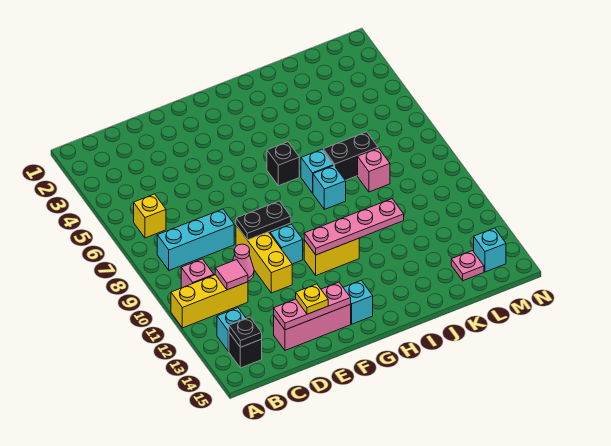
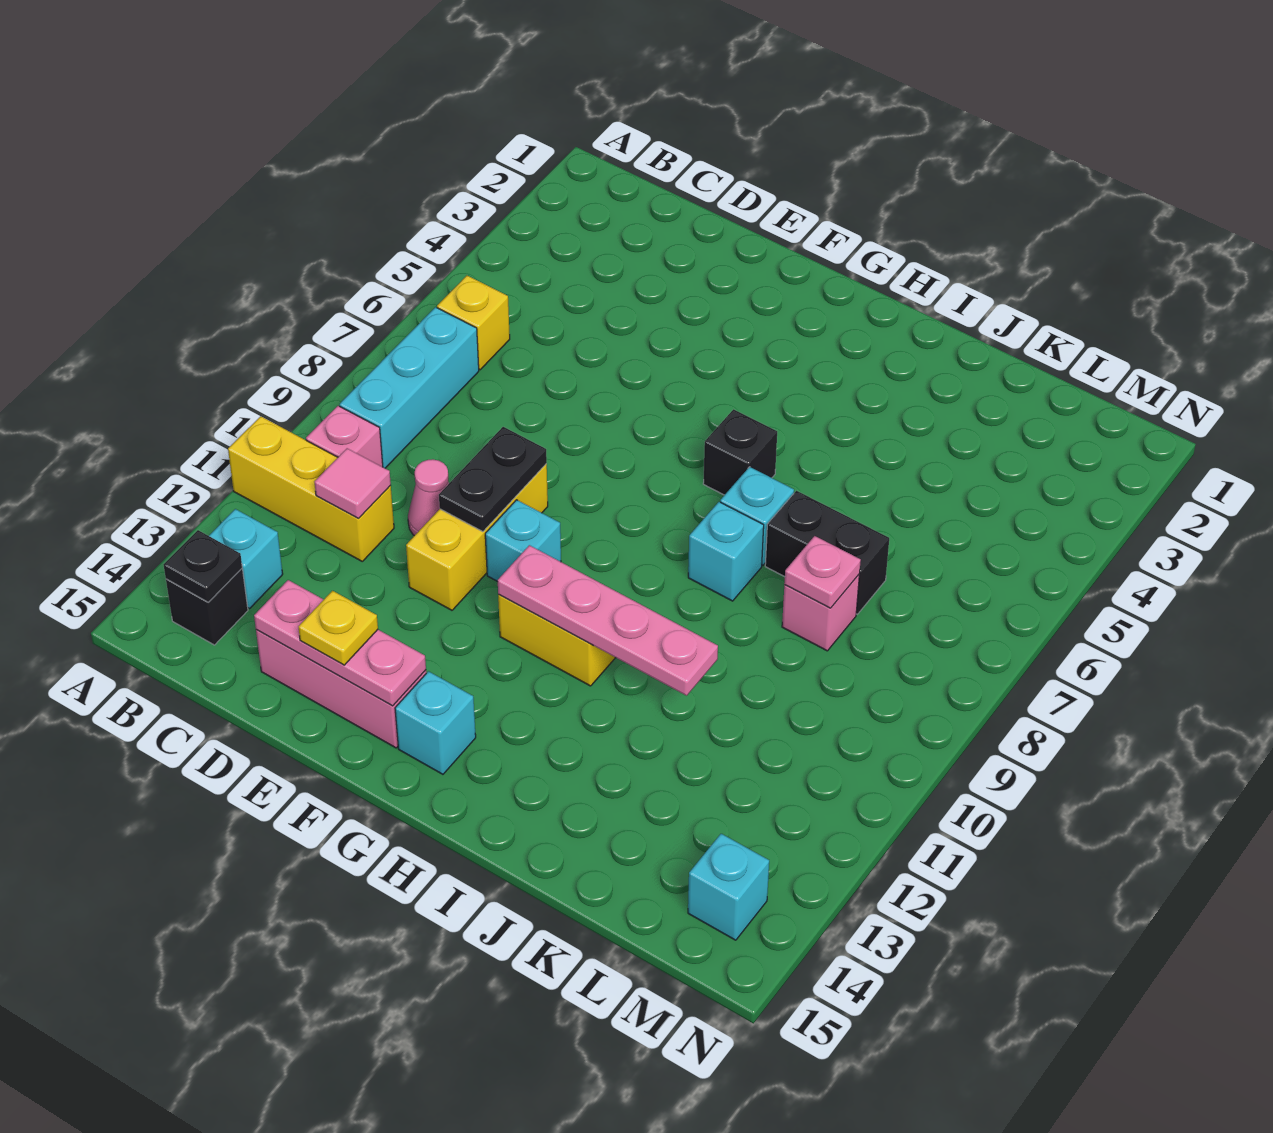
cyan brick B8:D8 level 1 -> cyan brick B7:B9 level 1
black plate E9:F9 level 2 -> black plate E9:E10 level 2
pink plate L14 level 1 -> pink plate K8 level 2

